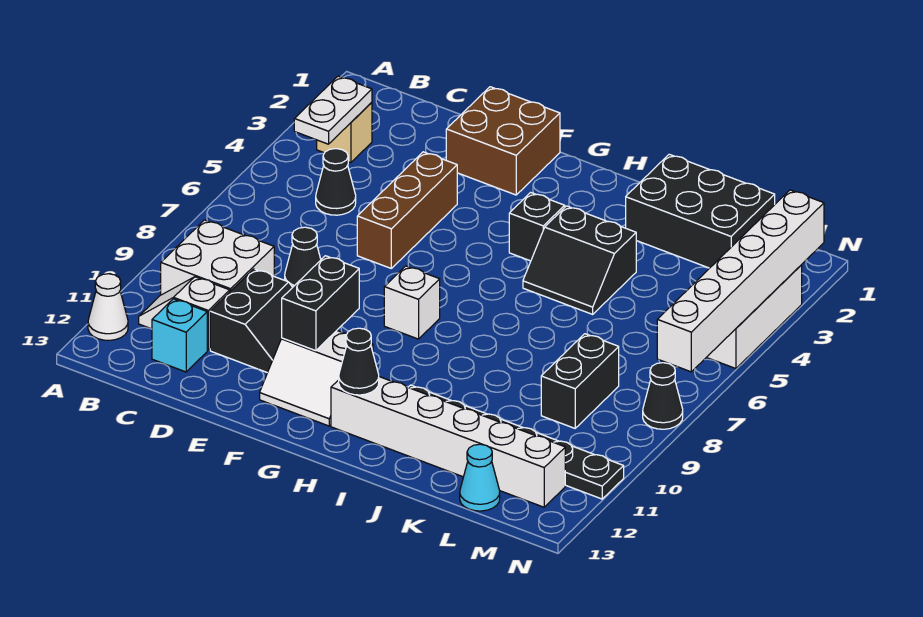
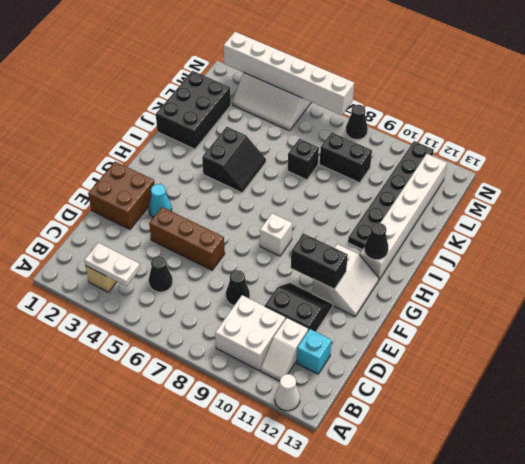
black brick H4 level 1 -> black brick K7 level 1
cyan cone L13 level 1 -> cyan cone F3 level 1

